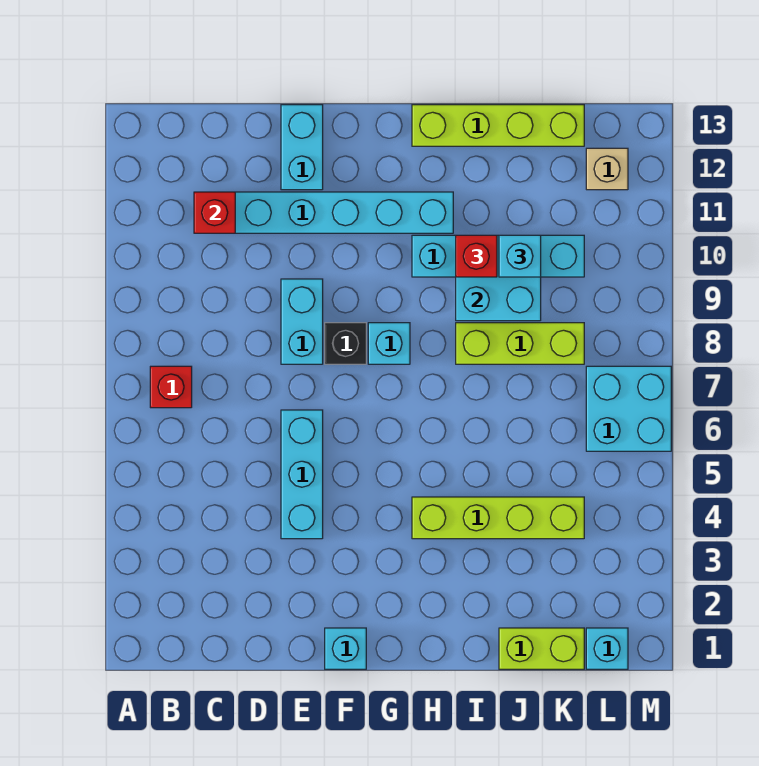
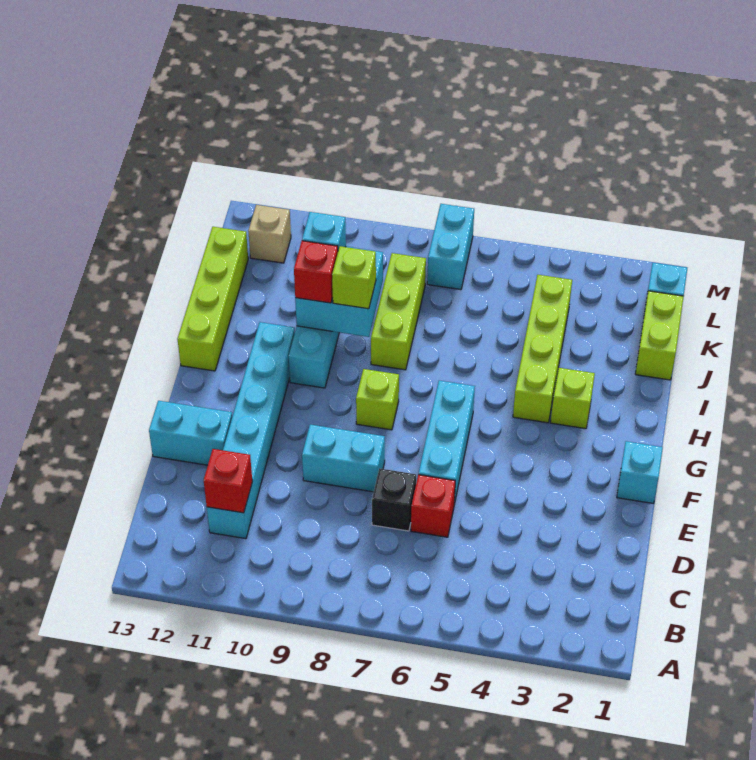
red brick B7 level 1 -> red brick D6 level 1
cyan brick E4:E6 level 1 -> cyan brick E6:G6 level 1
black brick F8 level 1 -> black brick D7 level 1
cyan brick G8 level 1 -> lime brick G8 level 1
none -> lime brick H3 level 1
none -> lime brick I9 level 3
cyan brick L6:M7 level 1 -> cyan brick L7:M7 level 1

